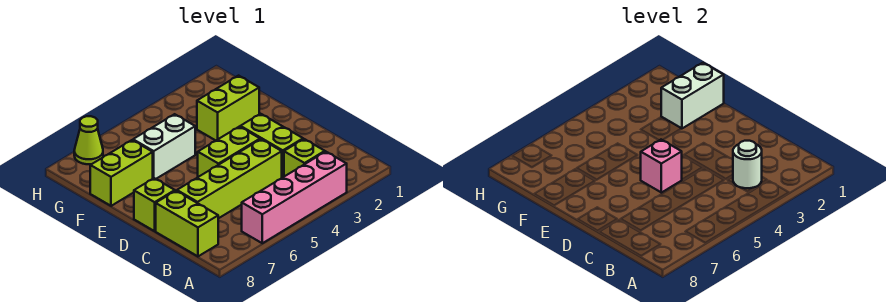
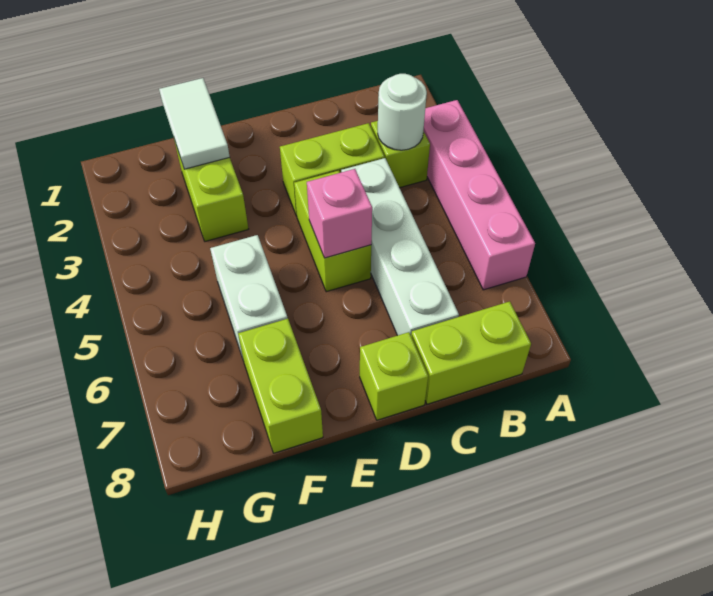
lime brick C4:C7 level 1 -> white brick C4:C7 level 1
white brick F1:F2 level 2 -> white tile F1:F2 level 2
lime cone H7 level 1 -> none

